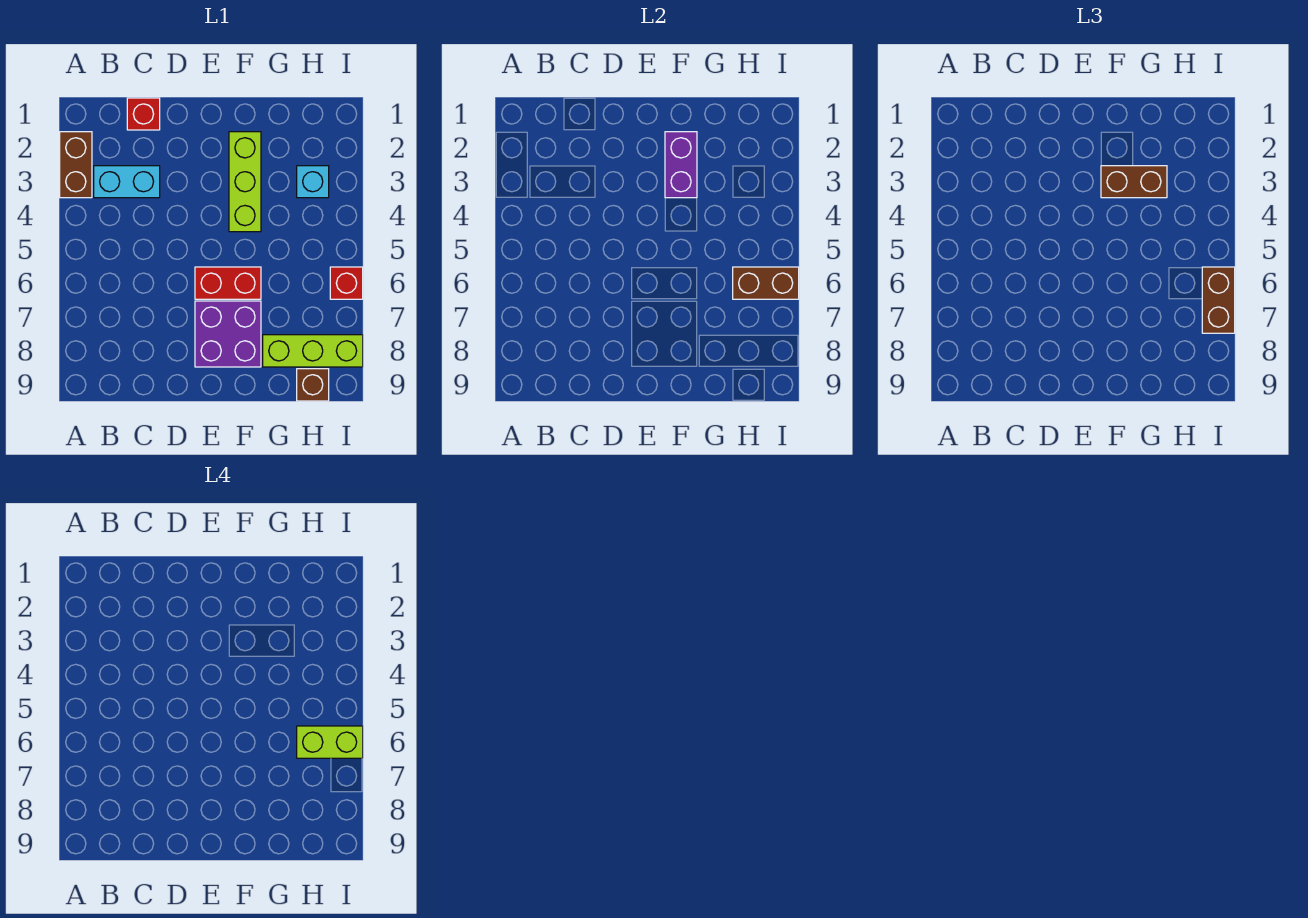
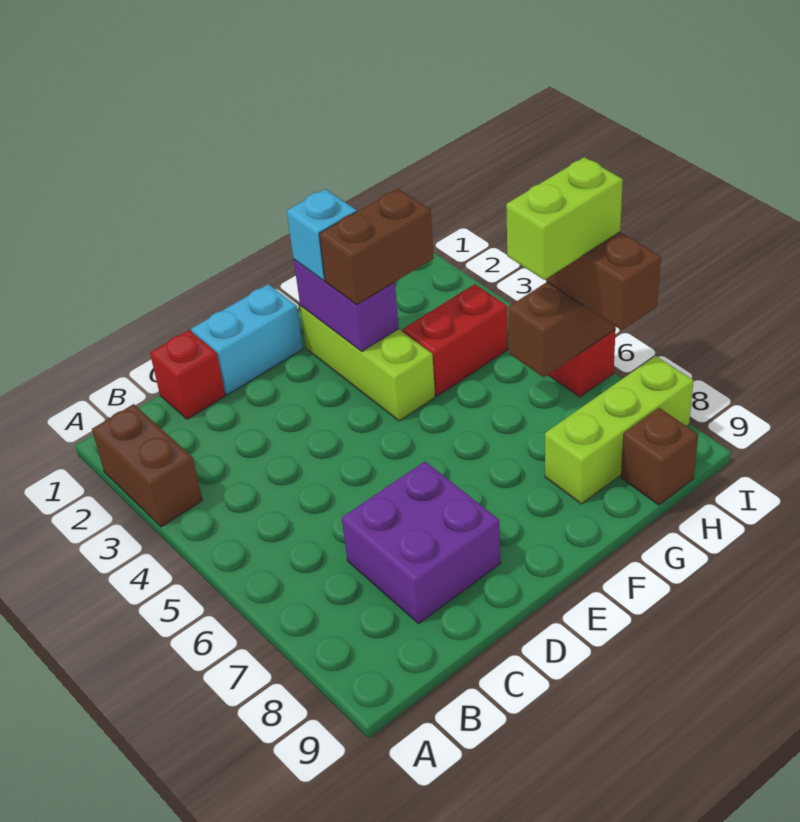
cyan brick B3:C3 level 1 -> cyan brick D1:E1 level 1
red brick E6:F6 level 1 -> red brick G4:H4 level 1
purple brick E7:F8 level 1 -> purple brick C7:D8 level 1
cyan brick H3 level 1 -> cyan brick F2 level 3

